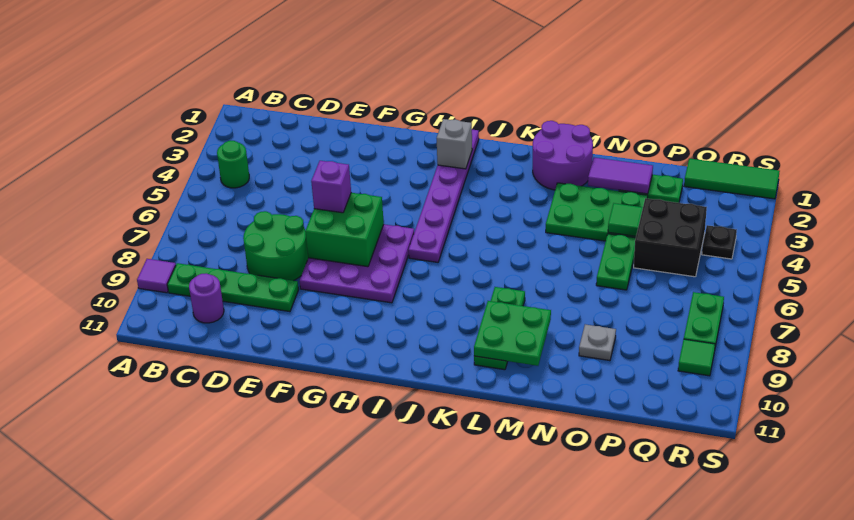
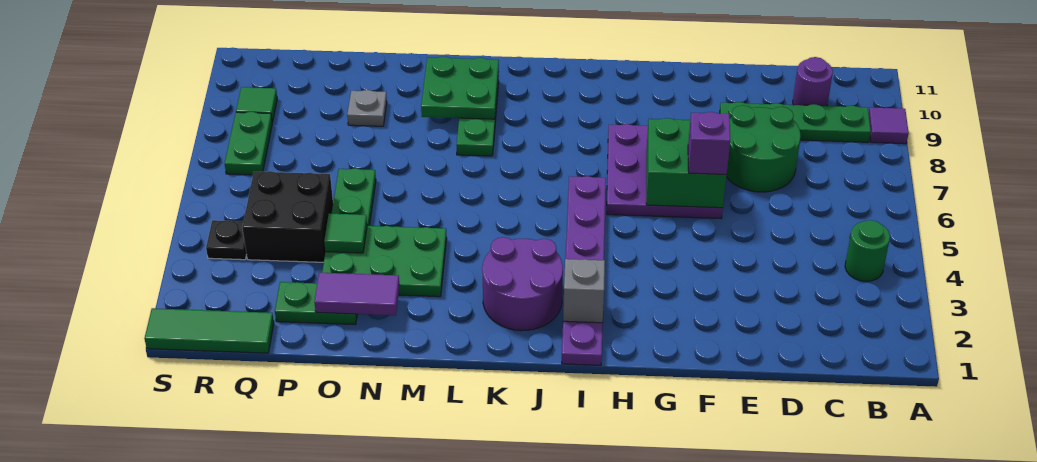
purple round brick L1:M2 level 1 -> purple round brick J2:K3 level 1

